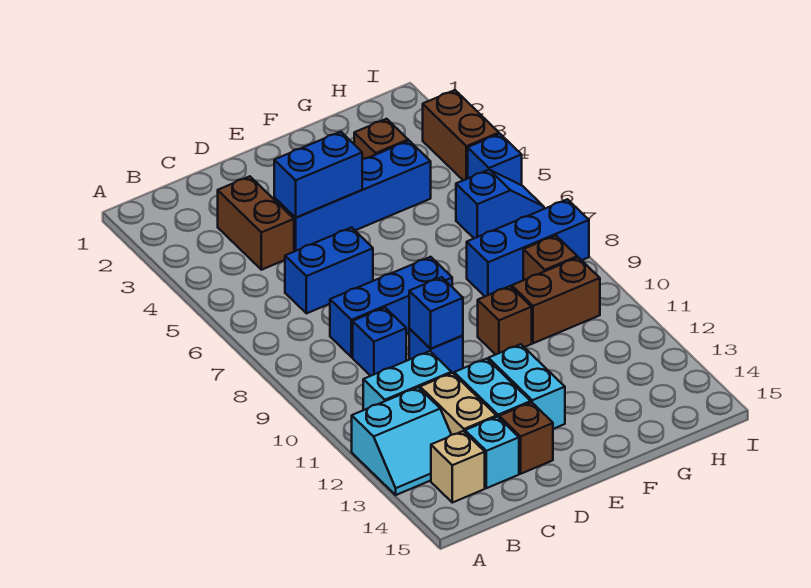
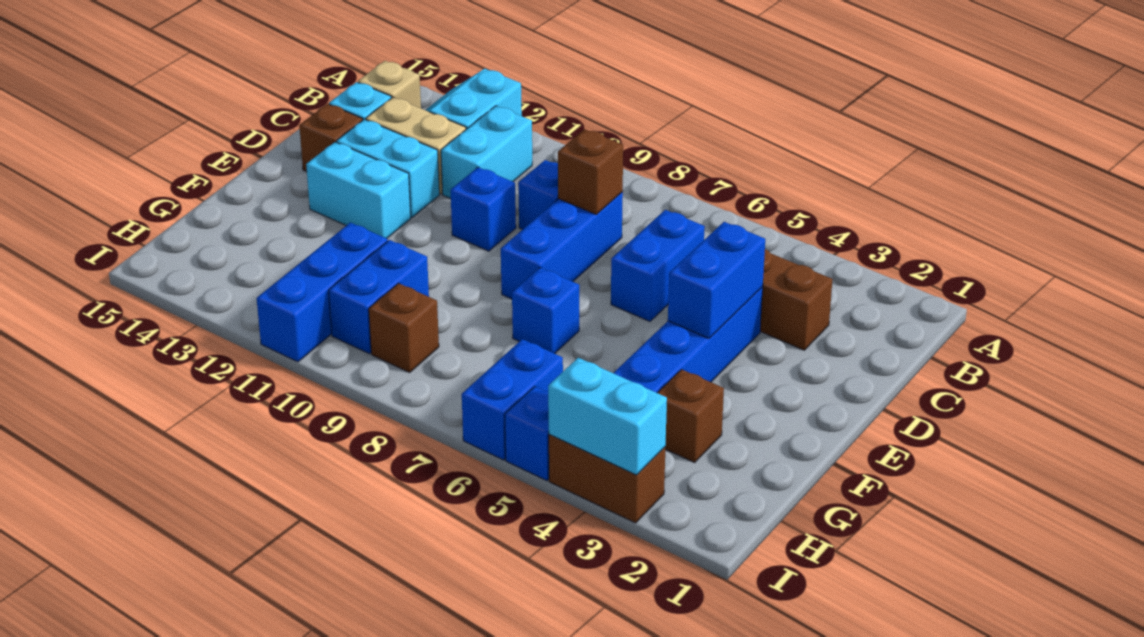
blue brick D10 level 2 -> blue brick F7 level 1
brown brick F10 level 1 -> brown brick C8 level 2
blue brick G8:I8 level 1 -> blue brick G11:I11 level 1
brown brick G10:H10 level 1 -> blue brick G10:H10 level 1
blue slope H6:I6 level 1 top H -> blue brick H6:I6 level 1
none -> cyan brick I3:I4 level 2

